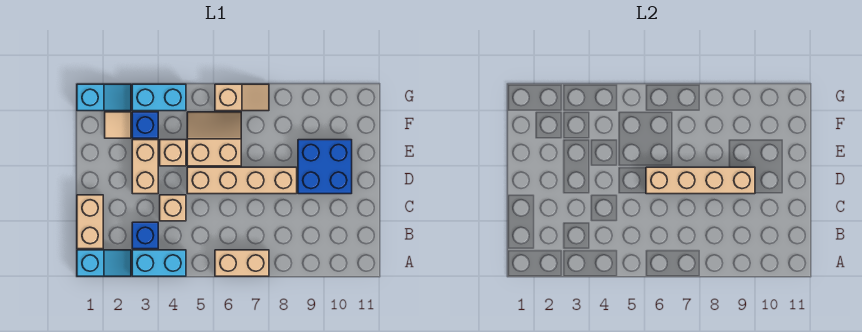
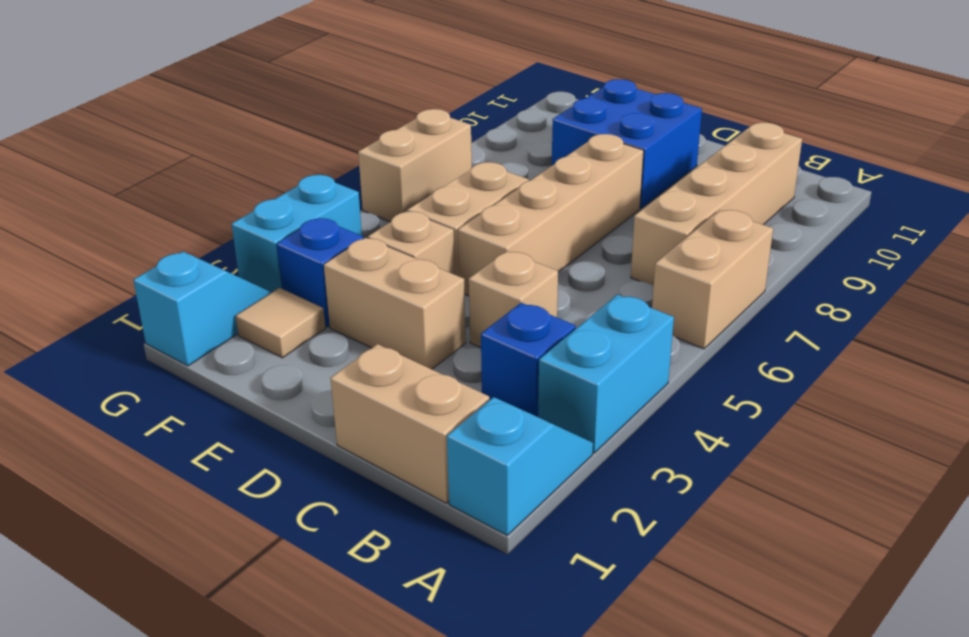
tan brick D6:D9 level 2 -> tan brick B7:B10 level 1
tan slope G6:G7 level 1 top 6 -> tan brick G6:G7 level 1

